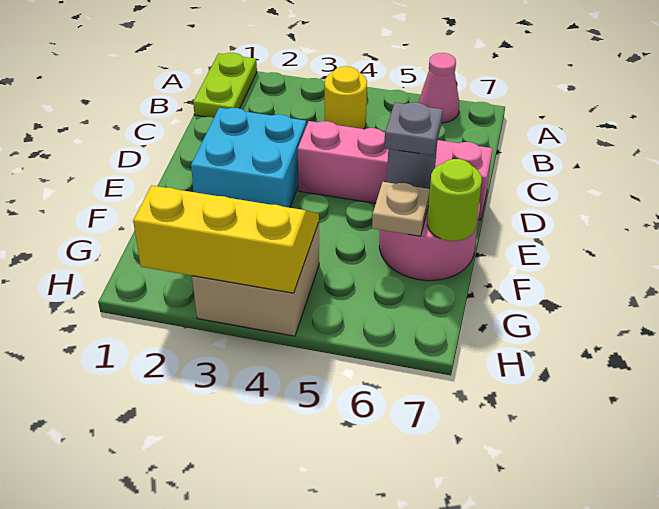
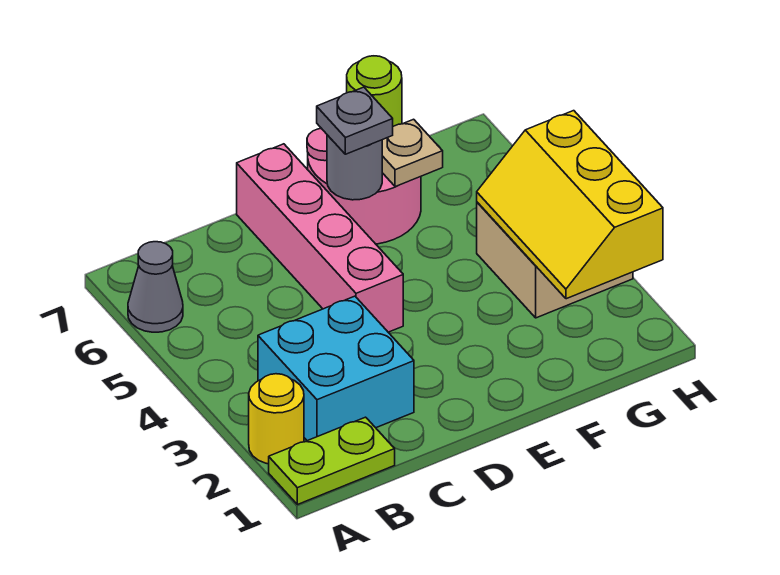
pink cone A6 level 1 -> grey cone A6 level 1
yellow round brick B4 level 1 -> yellow round brick A2 level 1
cyan brick D2:E3 level 1 -> cyan brick B2:C3 level 1

